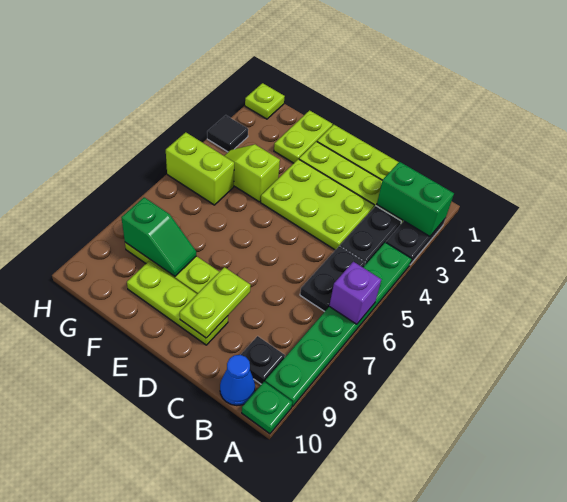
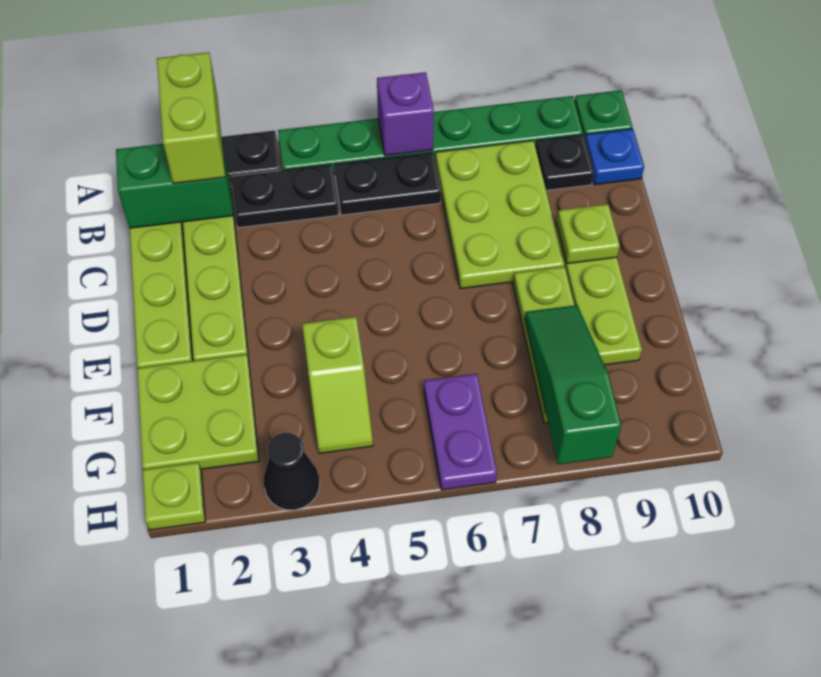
green brick A2:B2 level 2 -> green brick B1:B2 level 2
blue cone B10 level 1 -> blue plate B10 level 1
lime plate C3:E4 level 1 -> lime plate B7:D8 level 1
lime plate D8:D9 level 2 -> lime plate D9 level 2
lime plate F1:F2 level 1 -> lime plate F1:G2 level 1
green slope F8:G8 level 2 top G -> green slope F8:H8 level 2 top H
lime brick G5:H5 level 1 -> lime brick A2:B2 level 3
none -> purple plate G6:H6 level 1
black tile H3 level 1 -> black cone H3 level 1

